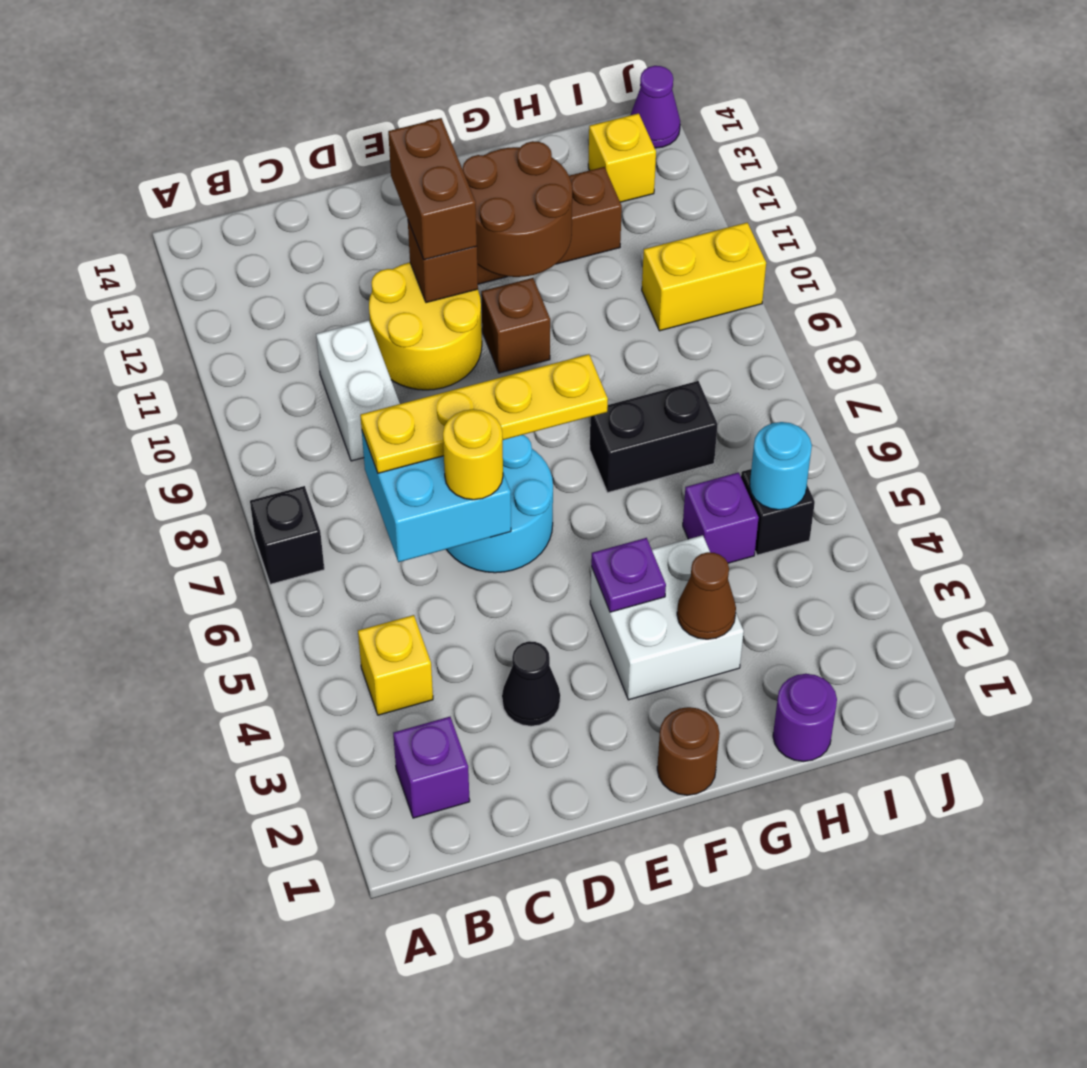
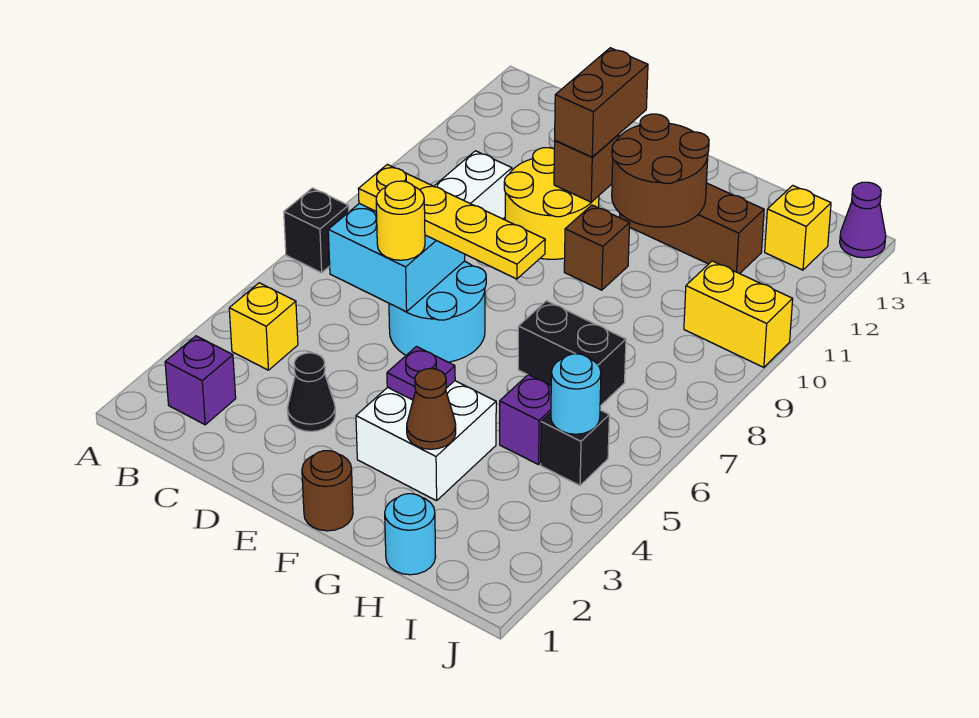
purple round brick H1 level 1 -> cyan round brick H1 level 1

